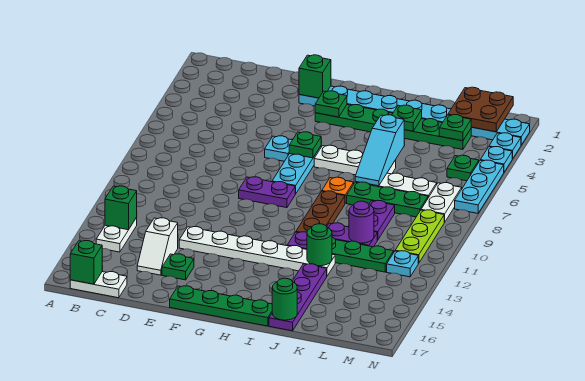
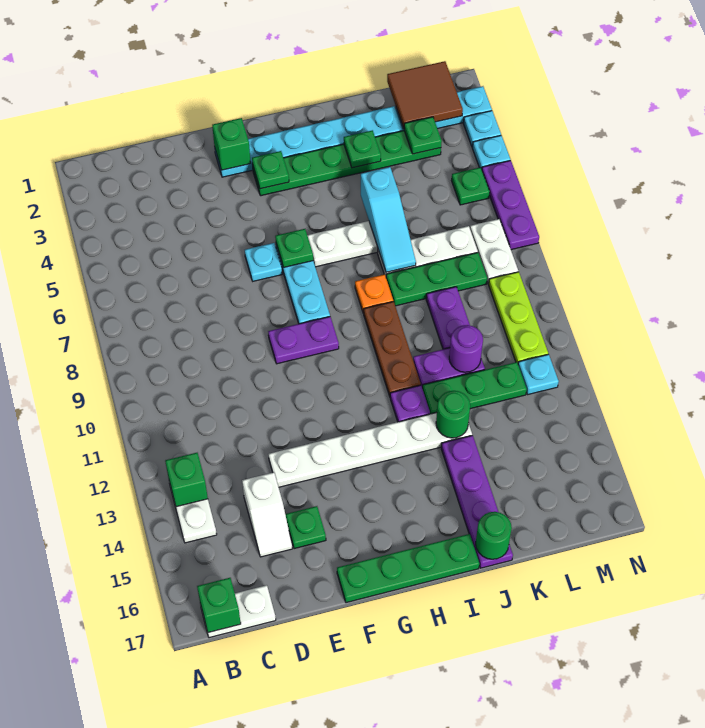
brown plate L1:M2 level 2 -> brown tile L1:M2 level 2
cyan plate N5:N7 level 1 -> purple plate N5:N7 level 1

